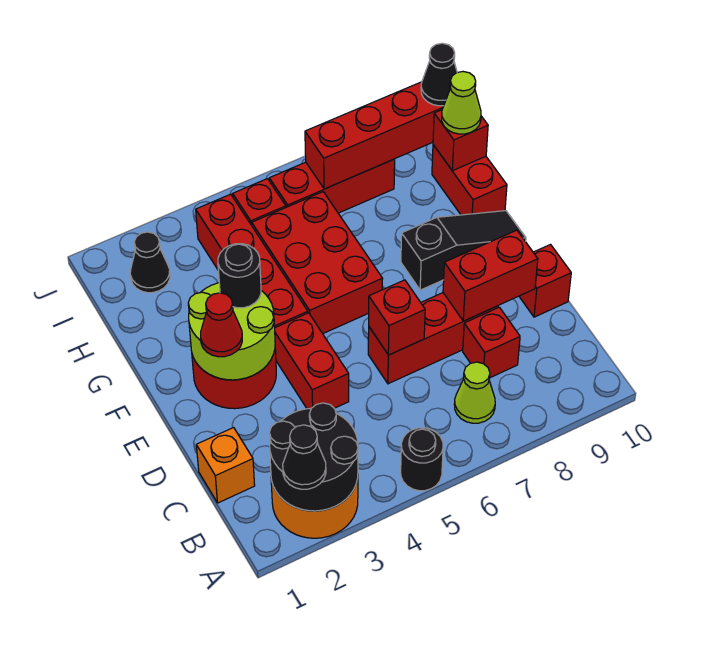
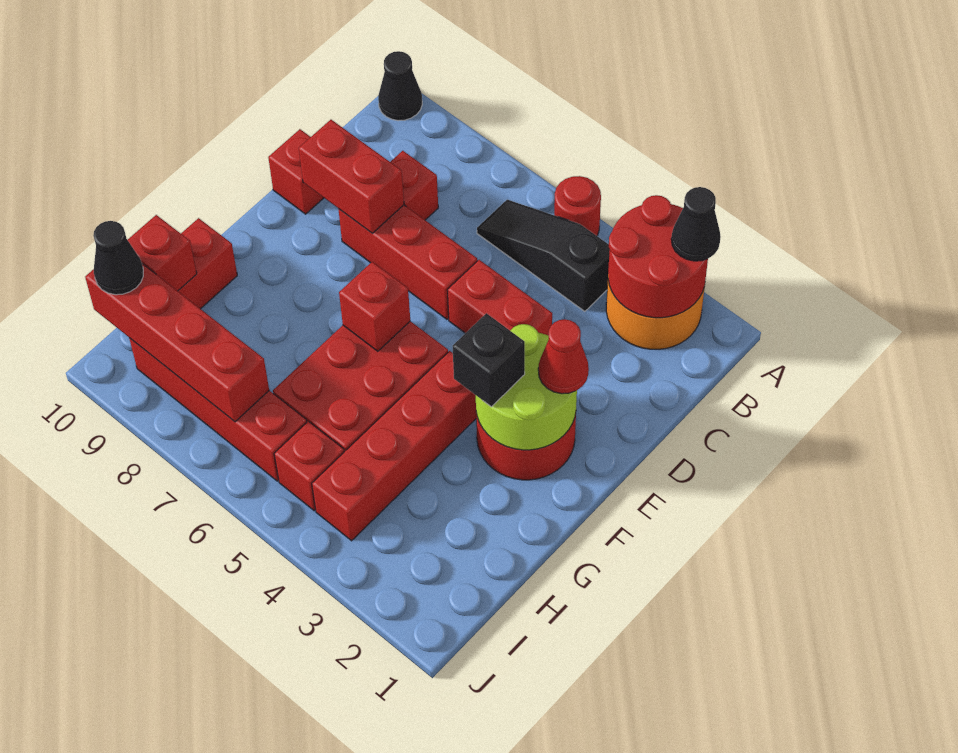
black round brick A2:B3 level 2 -> red round brick A2:B3 level 2
black round brick A5 level 1 -> red round brick A5 level 1
lime cone B7 level 1 -> none
orange brick C1 level 1 -> none
red brick D4:E4 level 1 -> red brick D4:D5 level 1
red brick D6 level 2 -> red brick F6 level 2
black round brick F3 level 3 -> black brick F3 level 3
black slope F8:F10 level 1 top 8 -> black slope B4:B6 level 1 top 4
lime cone H10 level 3 -> none
black cone I2 level 1 -> black cone A10 level 1
red brick I6:I8 level 1 -> red brick I6:I9 level 1

